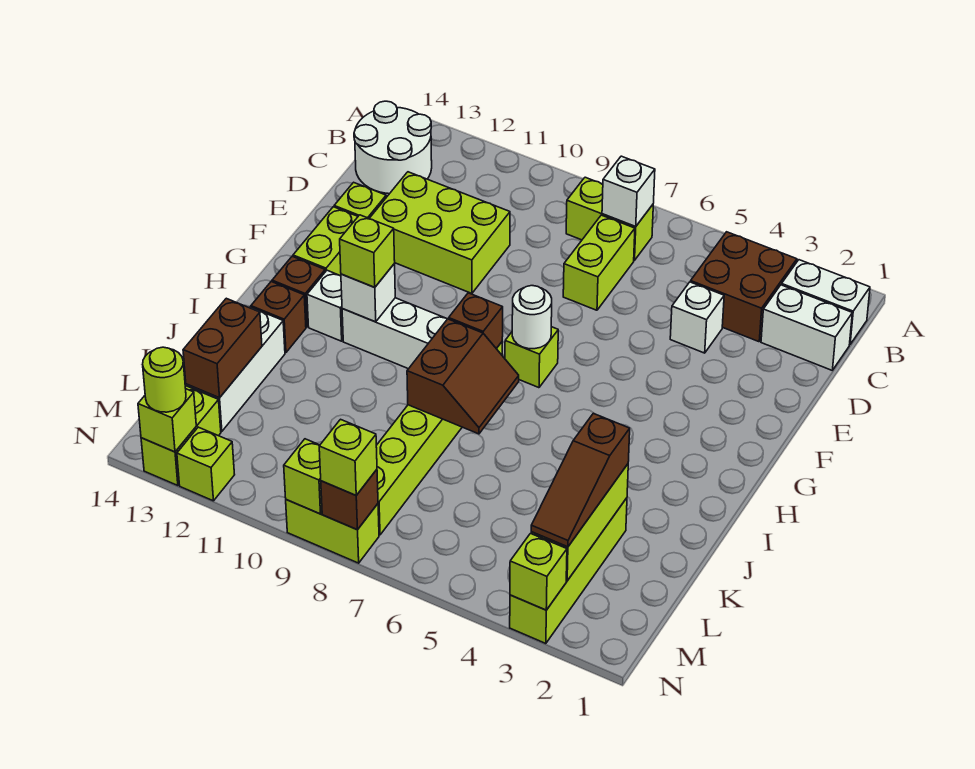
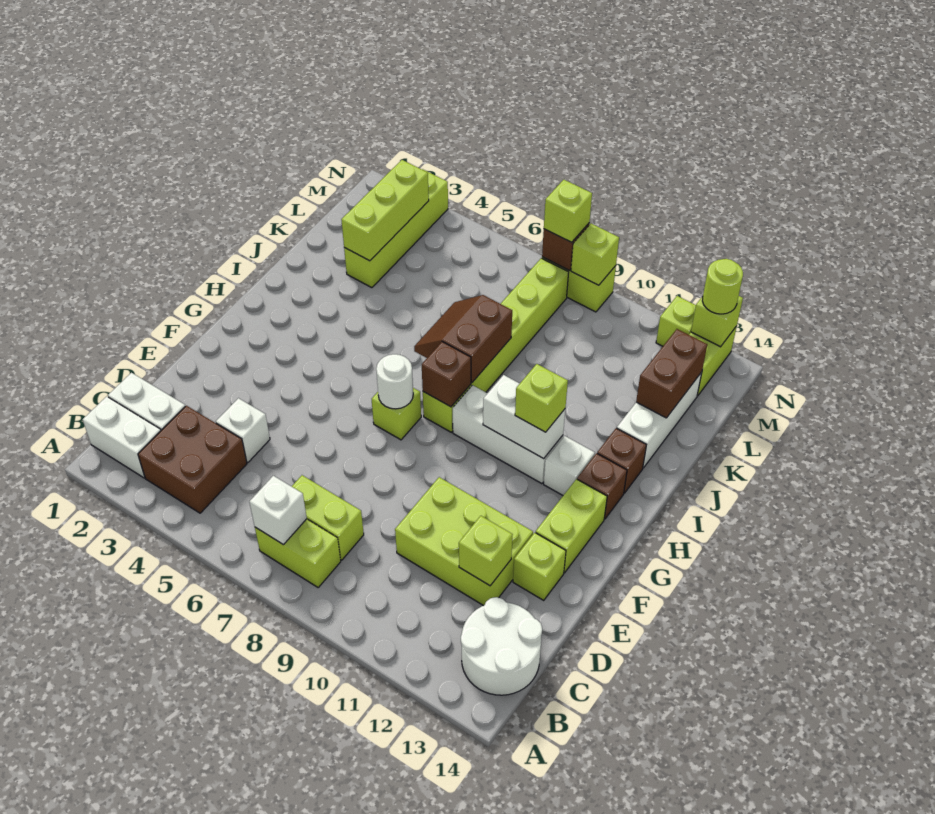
lime brick C7:D7 level 1 -> lime brick C7:C8 level 1
white brick H11 level 2 -> white brick H10:H11 level 2
brown slope K3:M3 level 3 top K -> none
lime brick N3 level 2 -> lime brick D12 level 2

